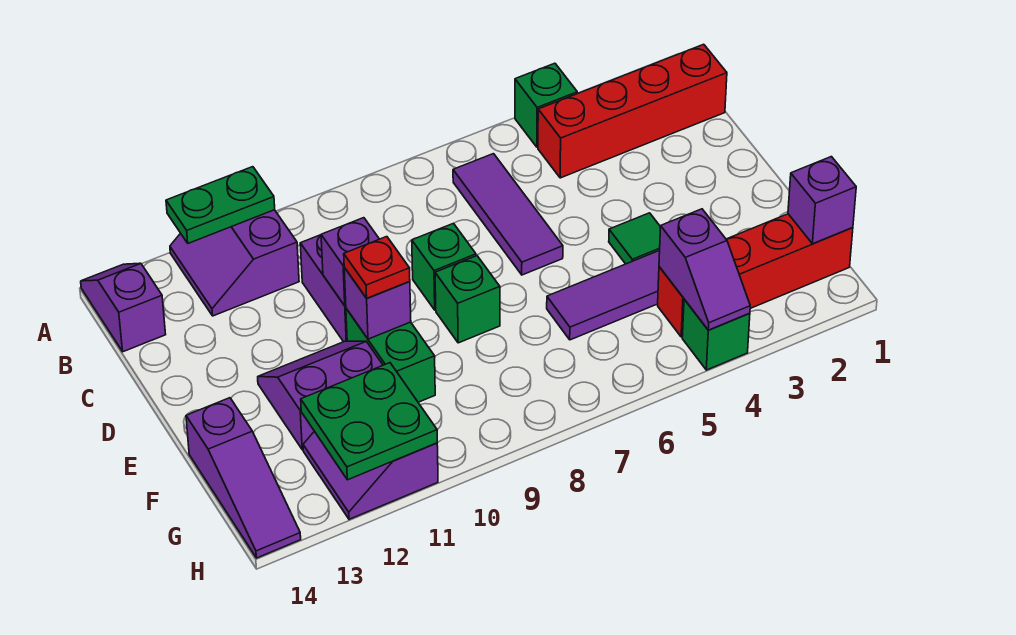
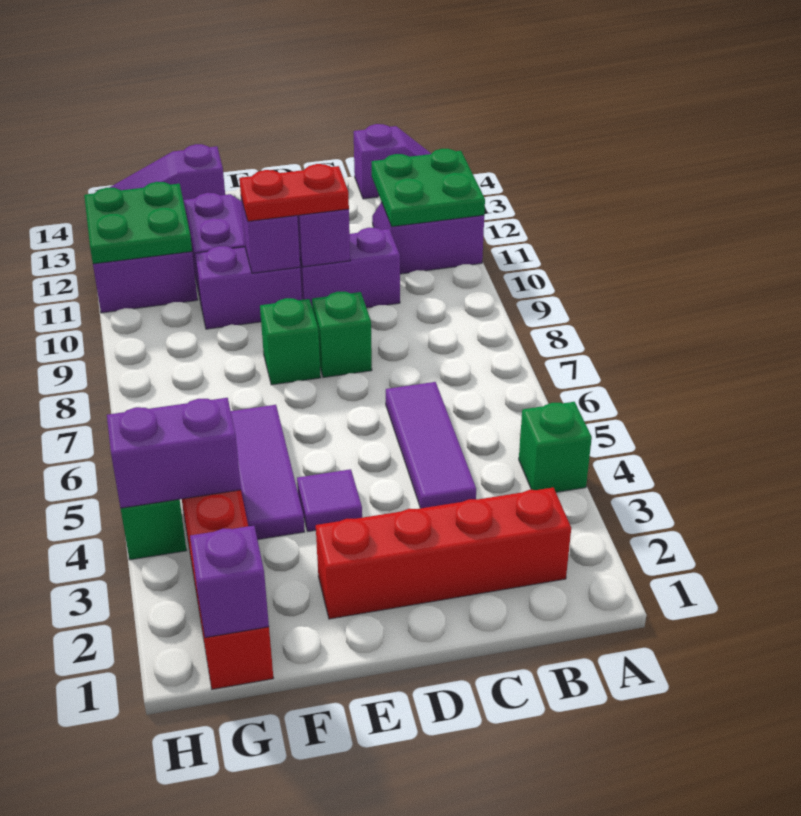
green plate A11:A12 level 2 -> green plate A11:B12 level 2
red brick B1:B4 level 1 -> red brick B2:E2 level 1
purple tile B6:D6 level 1 -> purple tile C4:C6 level 1
green tile E4 level 1 -> purple tile E4 level 1
green brick E10:F10 level 1 -> purple brick E10:F10 level 1
red plate E10 level 3 -> red plate D10:E10 level 3
purple slope G4:H4 level 2 top G -> purple brick G4:H4 level 2

